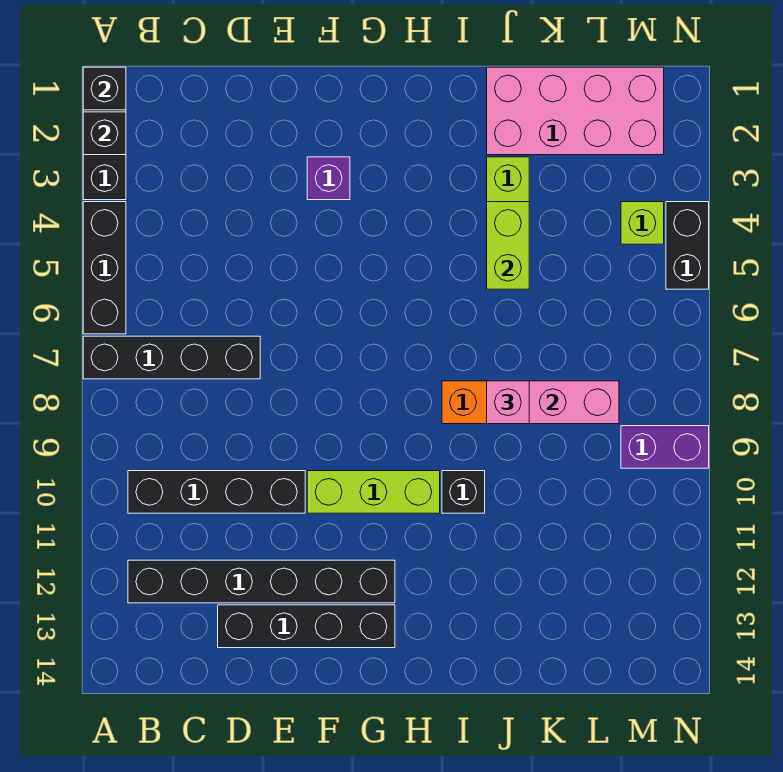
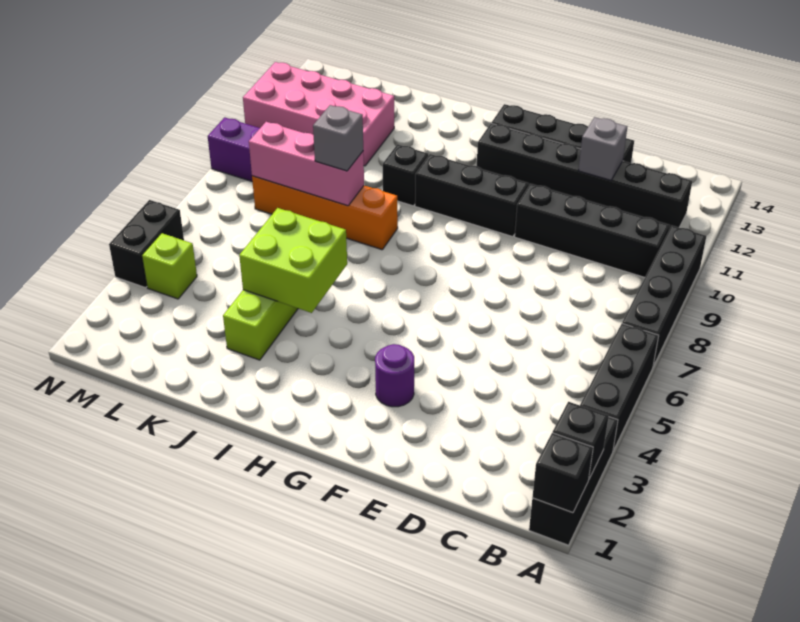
black brick A7:D7 level 1 -> black brick A7:A10 level 1
none -> grey brick D12 level 2
purple brick F3 level 1 -> purple round brick F3 level 1
lime brick F10:H10 level 1 -> black brick F10:H10 level 1
pink brick J1:M2 level 1 -> pink brick K11:N12 level 1
lime brick J4:J5 level 2 -> lime brick I4:J5 level 2
pink brick J8 level 3 -> grey brick J8 level 3

